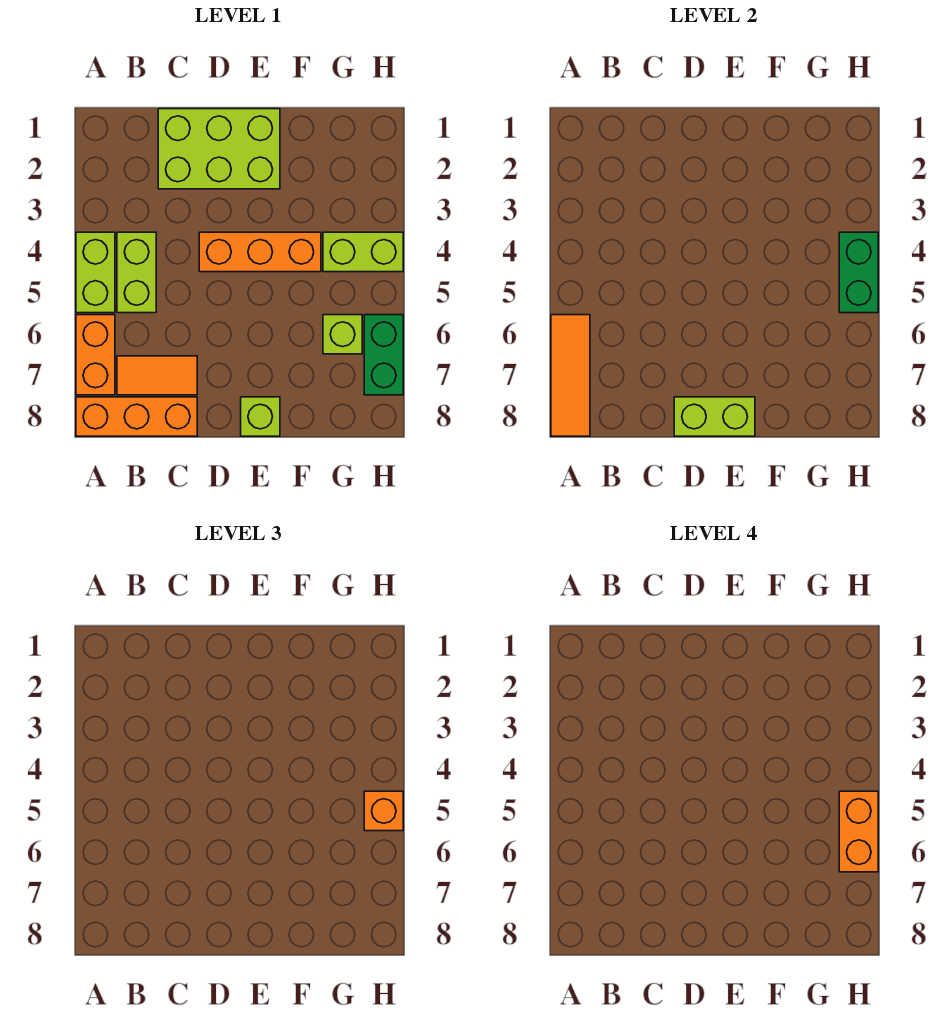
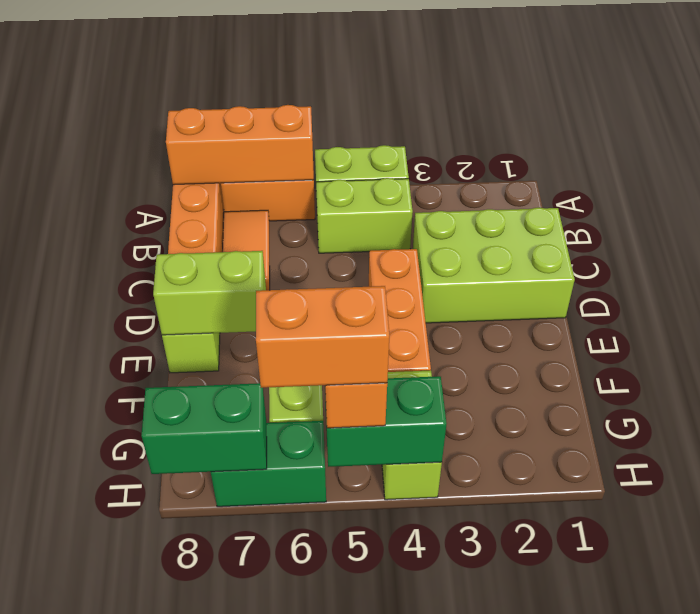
orange tile A6:A8 level 2 -> orange brick A6:A8 level 2
lime brick C1:E2 level 1 -> lime brick C1:D3 level 1
lime brick D8:E8 level 2 -> lime brick E7:E8 level 2
none -> green brick H7:H8 level 2

